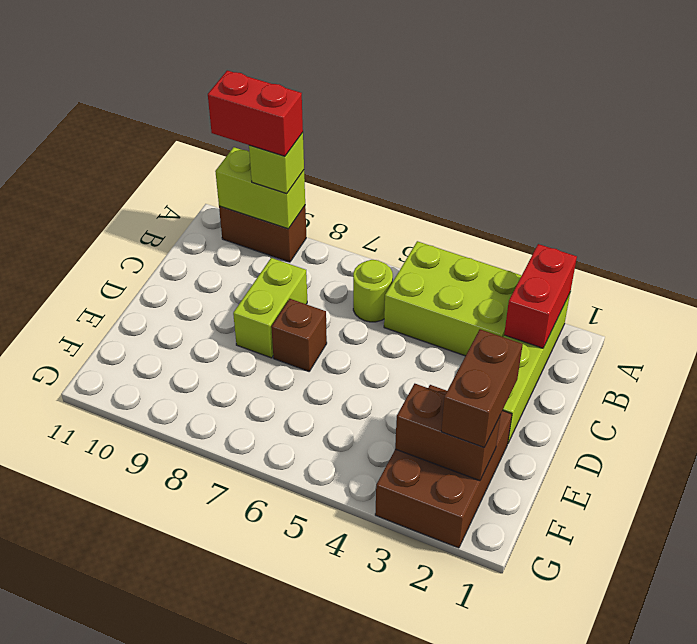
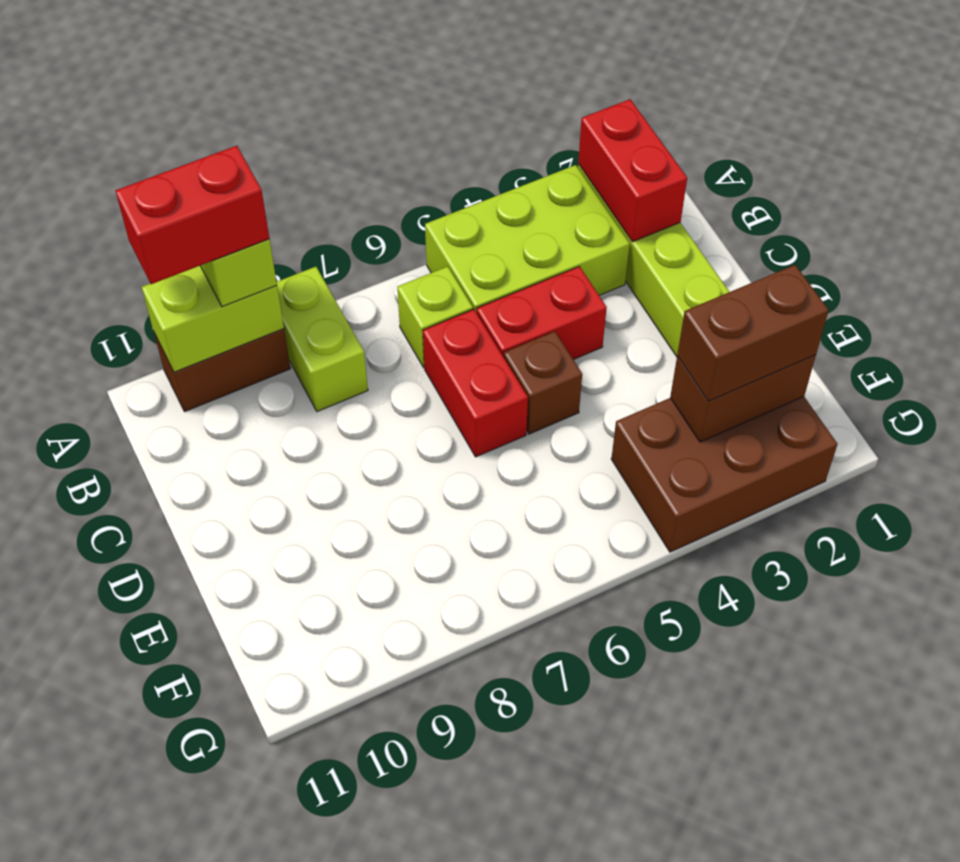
lime round brick B6 level 1 -> lime brick B6 level 1
none -> red brick C4:C5 level 1
none -> red brick C6:D6 level 1
lime brick C8:D8 level 1 -> lime brick A8:B8 level 1
brown brick D7 level 1 -> brown brick D5 level 1
brown brick E2:G3 level 1 -> brown brick F2:G4 level 1
brown brick E2:F2 level 3 -> brown brick F2:F3 level 3

